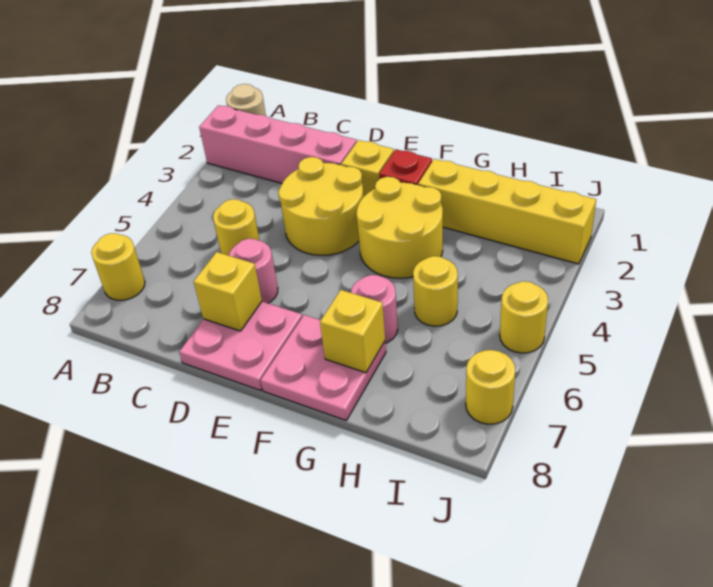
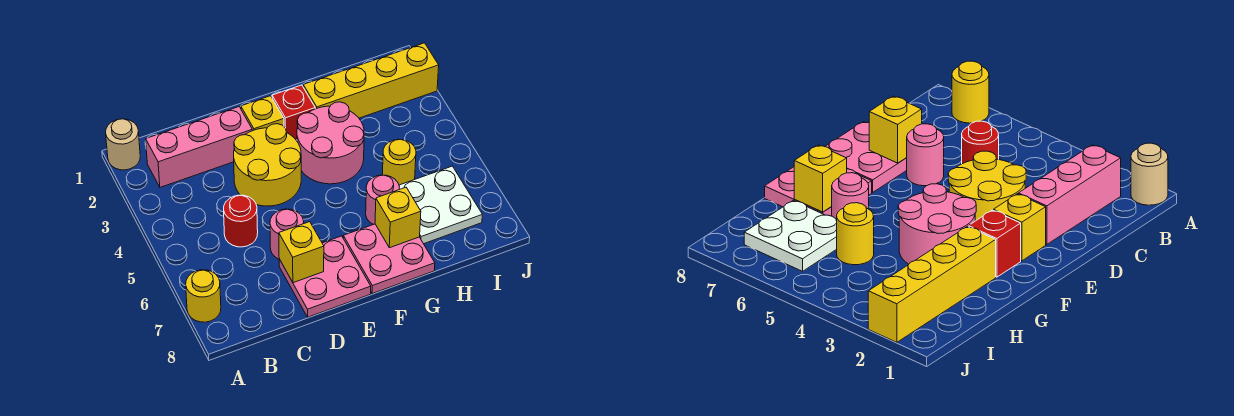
pink brick A2:D2 level 1 -> pink brick B2:D2 level 1
yellow round brick C5 level 1 -> red round brick C5 level 1
yellow round brick F3:G4 level 1 -> pink round brick F3:G4 level 1
none -> white plate H6:I7 level 1
yellow round brick J5 level 1 -> none
yellow round brick J7 level 1 -> none

